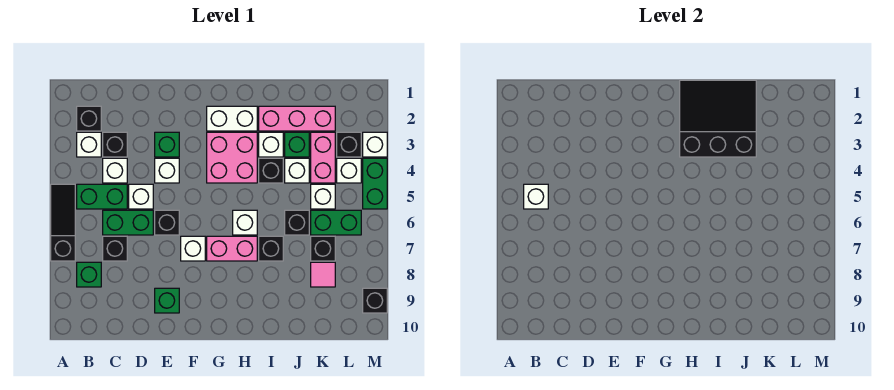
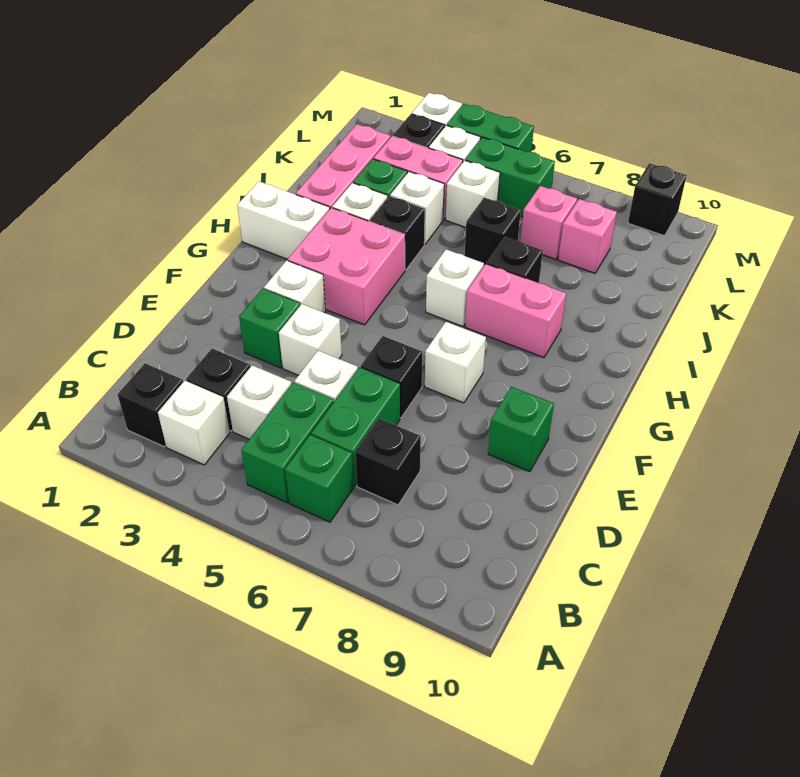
black slope A5:A7 level 1 top 7 -> none
white brick B5 level 2 -> white brick F3 level 1
green brick B8 level 1 -> green brick B6 level 1
white brick G2:H2 level 1 -> white brick H1:H2 level 1
pink brick G7:H7 level 1 -> pink brick H7:H8 level 1
black slope H1:J3 level 2 top 3 -> none
green brick K6:L6 level 1 -> green brick L5:L6 level 1
black brick K7 level 1 -> pink brick K7 level 1
pink tile K8 level 1 -> pink brick K8 level 1

